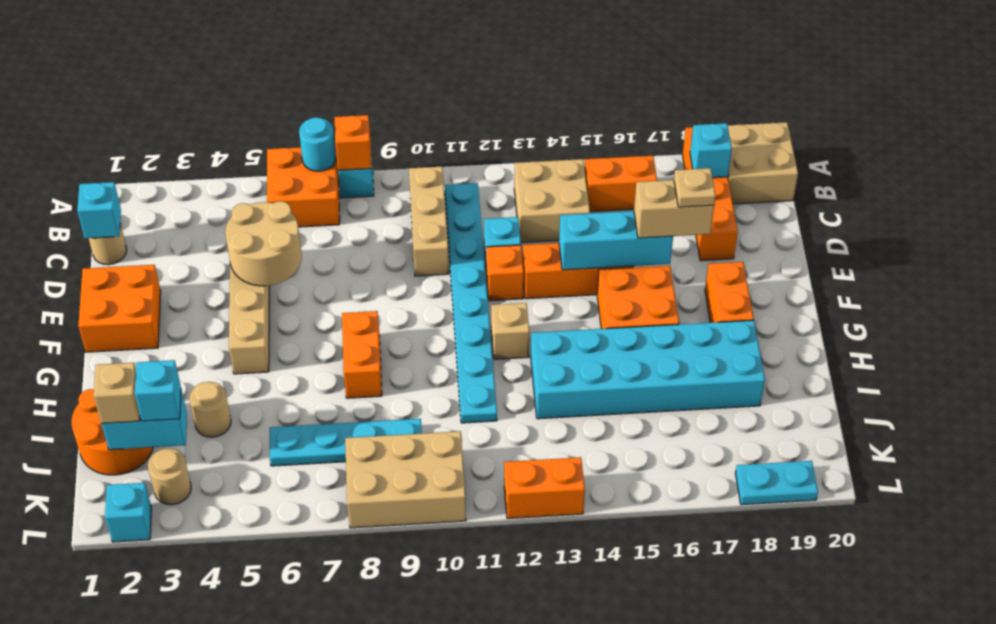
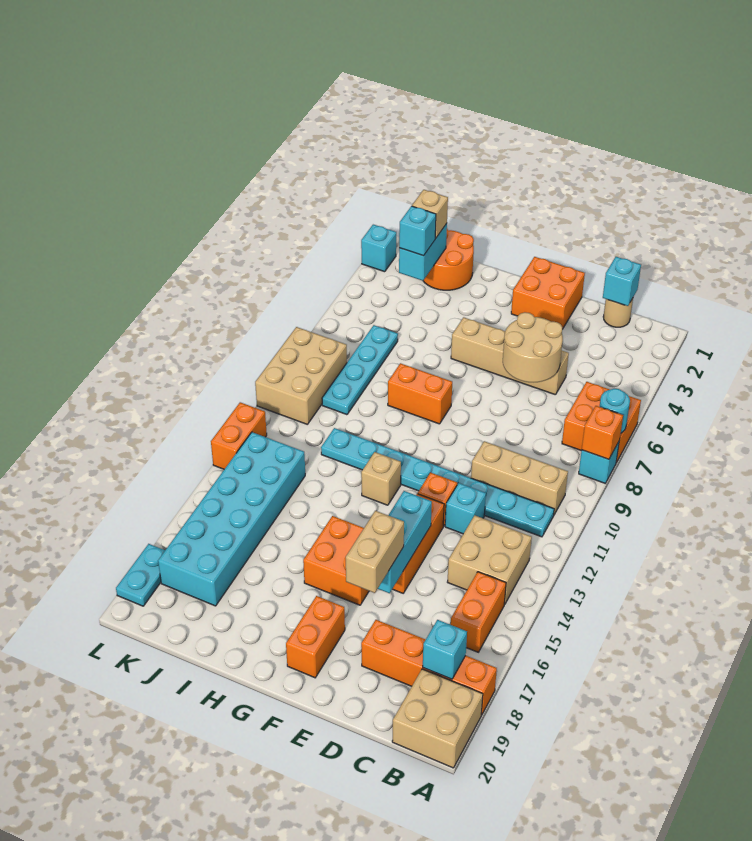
tan plate E17 level 4 -> none
orange brick F18:G18 level 1 -> orange brick F18:F19 level 1
cyan brick H13:I18 level 1 -> cyan brick J13:K18 level 1
tan round brick I4 level 1 -> none
tan round brick K3 level 1 -> none

